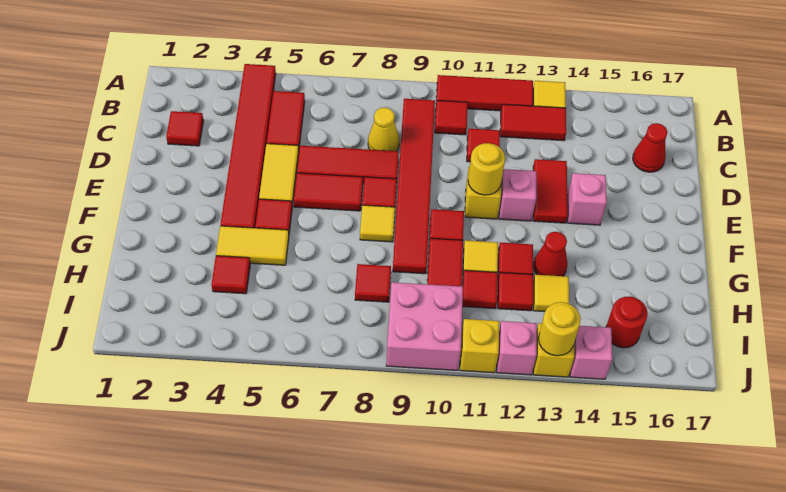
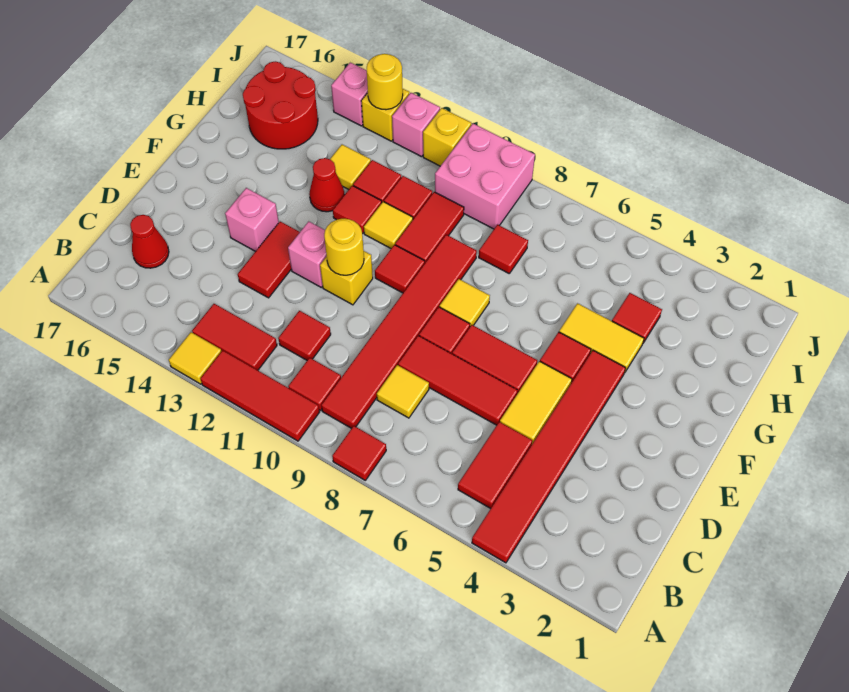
red tile C2 level 1 -> red tile A8 level 1
yellow cone C8 level 1 -> yellow tile C8 level 1
red round brick I15 level 1 -> red round brick H15:I16 level 1

